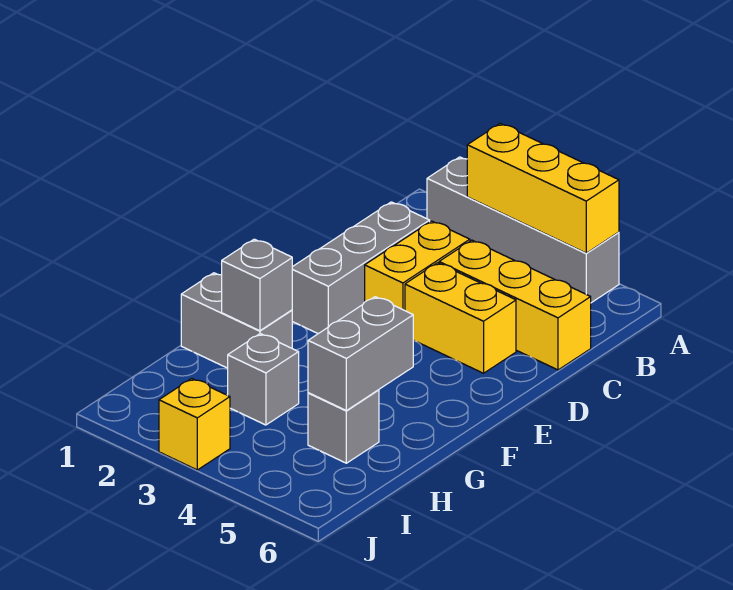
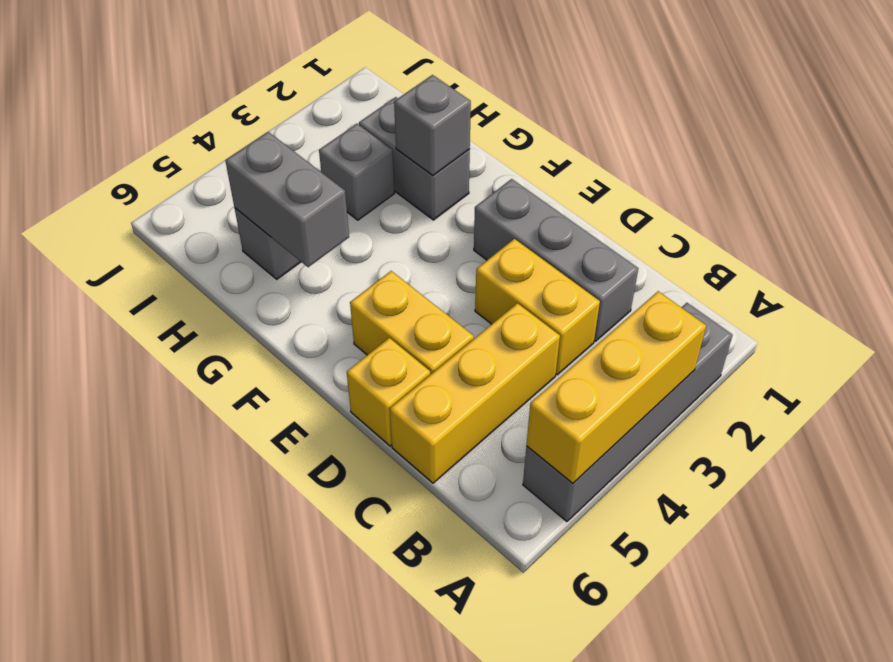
yellow brick D4:D5 level 1 -> yellow brick D5:E5 level 1
grey brick G1:G2 level 1 -> grey brick G2:H2 level 1
yellow brick J3 level 1 -> yellow brick D6 level 1

